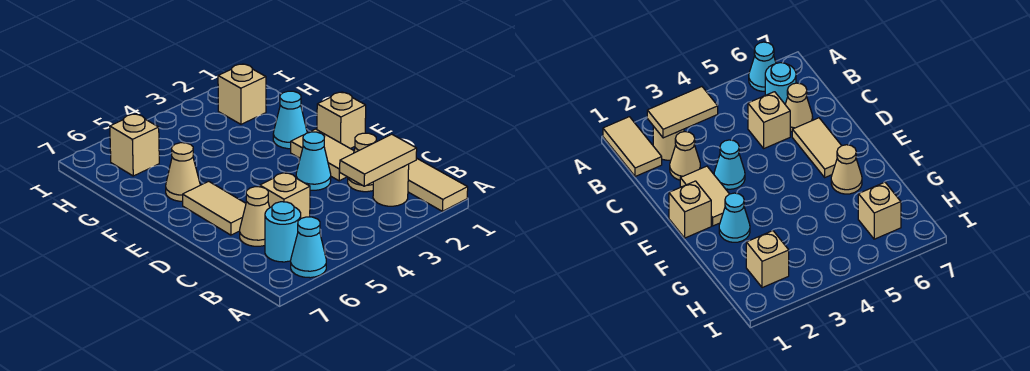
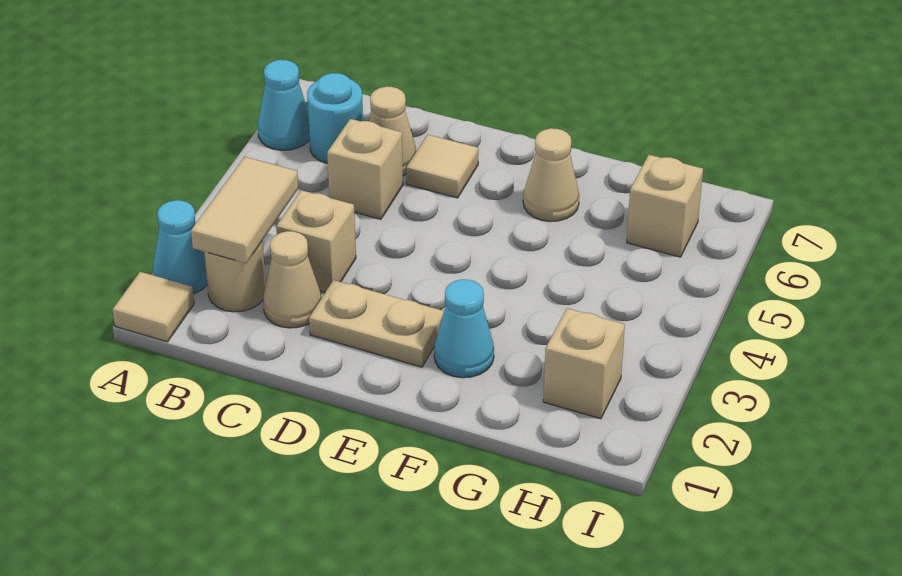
tan tile A1:B1 level 1 -> tan tile A1 level 1
tan tile D2:E2 level 1 -> tan plate D2:E2 level 1
cyan cone D3 level 1 -> cyan cone A2 level 1
tan tile D6:E6 level 1 -> tan tile D6 level 1
tan brick E1 level 1 -> tan brick C3 level 1

